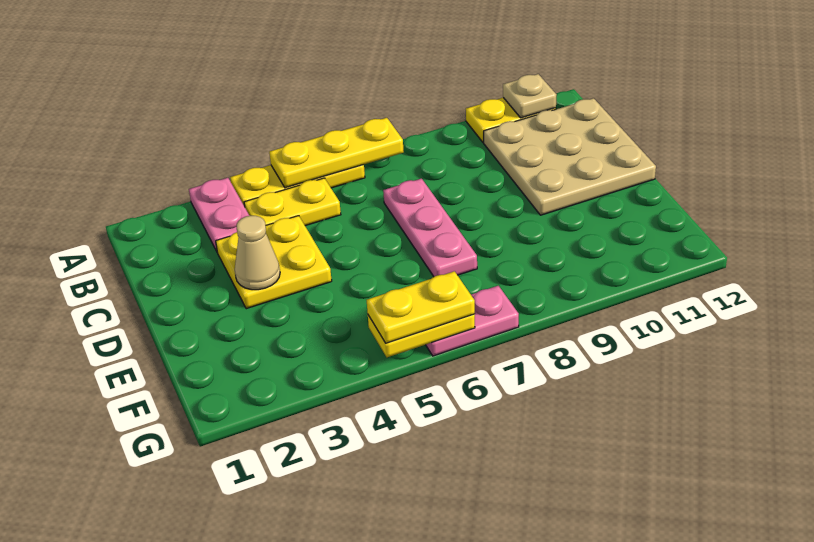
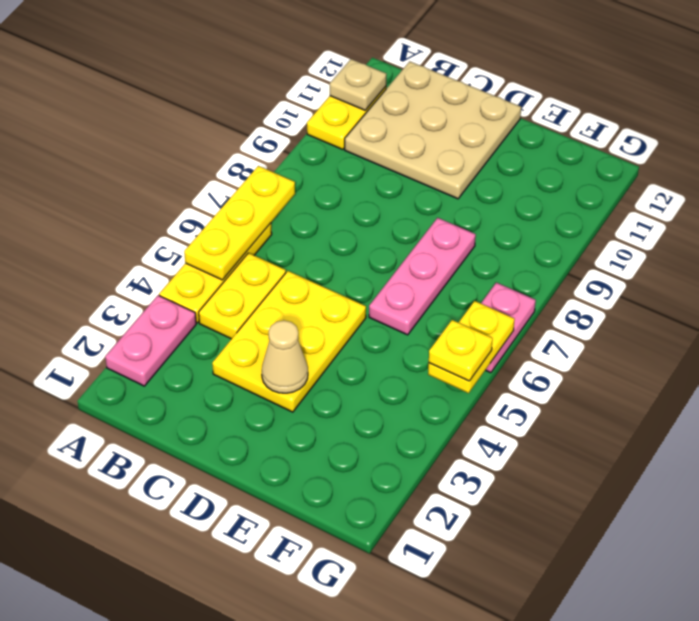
pink plate A3:B3 level 1 -> pink plate A2:A3 level 1
yellow plate C3:D4 level 1 -> yellow plate C3:D5 level 1
pink plate C7:E7 level 1 -> pink plate E6:E8 level 1
yellow plate G5:G6 level 3 -> yellow plate G5 level 3

